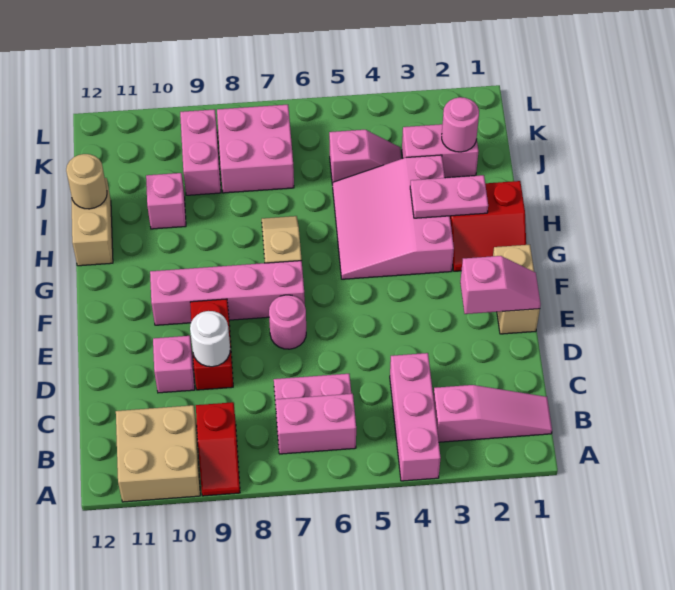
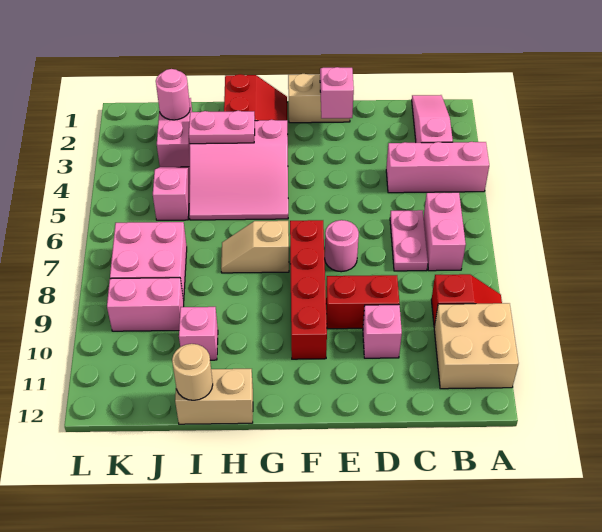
white round brick D9 level 2 -> none
pink brick F7:F10 level 1 -> red brick F7:F10 level 1
pink plate H2:H3 level 2 -> pink plate H3:I3 level 2

